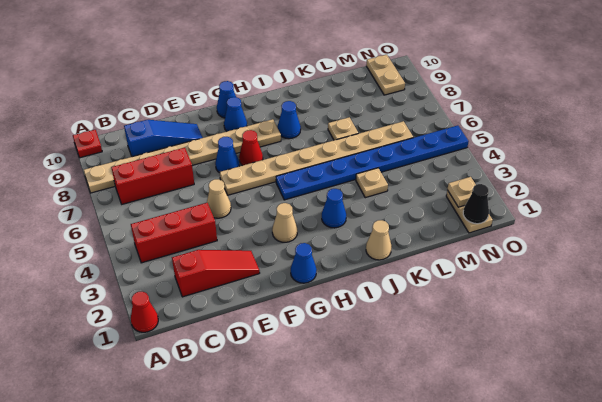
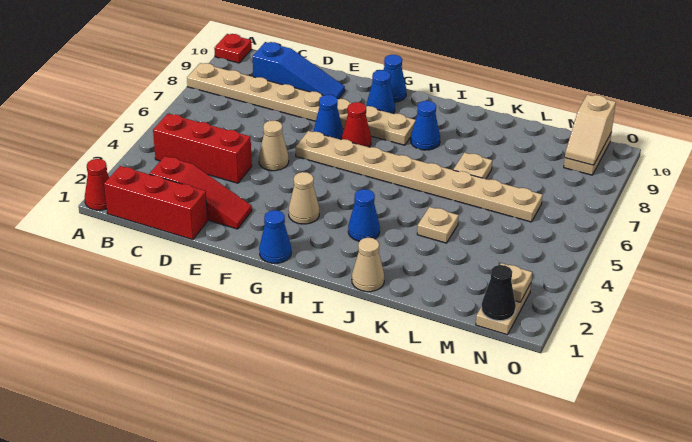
red brick B7:D7 level 1 -> red brick B1:D1 level 1
blue plate H5:O5 level 1 -> none
none -> tan slope N9:N10 level 2 top 10

